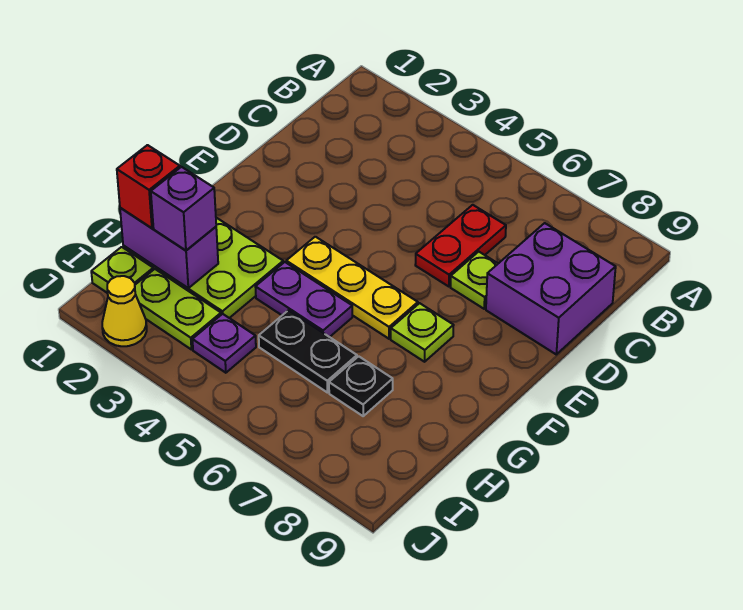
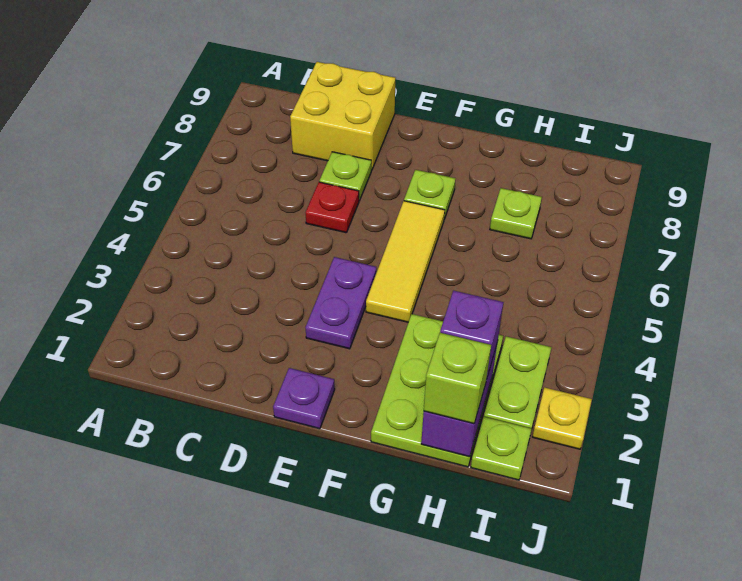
red plate C6:D6 level 1 -> red plate D6 level 1
purple brick C8:D9 level 1 -> yellow brick C8:D9 level 1
yellow plate F4:F6 level 1 -> yellow tile F4:F6 level 1
purple plate G4:G5 level 1 -> purple plate E3:E4 level 1
red brick H1 level 3 -> lime brick H1 level 3
black plate H5:H6 level 1 -> none
black plate H7 level 1 -> lime plate H7 level 1
purple plate I4 level 1 -> purple plate E1 level 1
yellow cone J2 level 1 -> yellow plate J2 level 1

